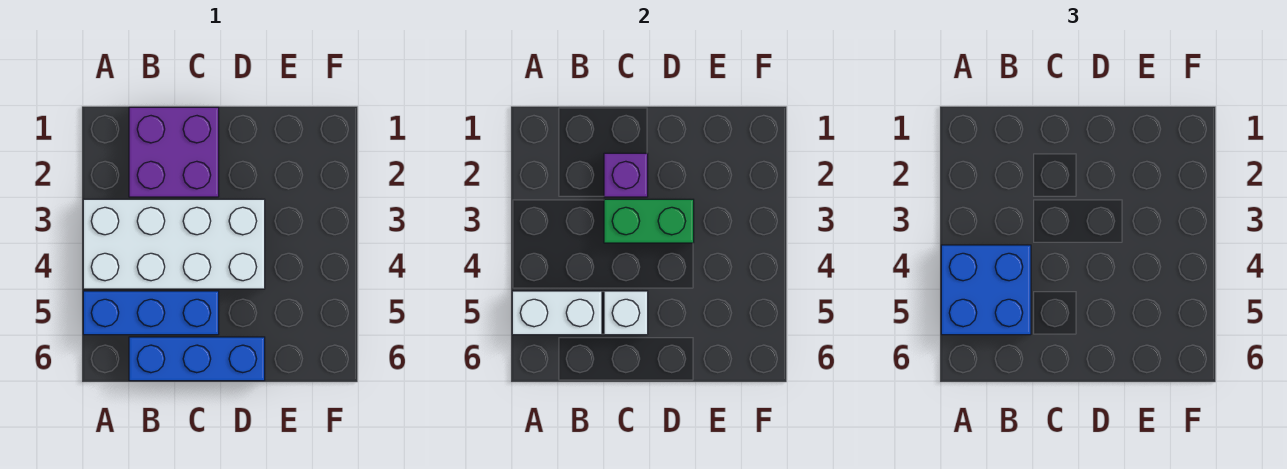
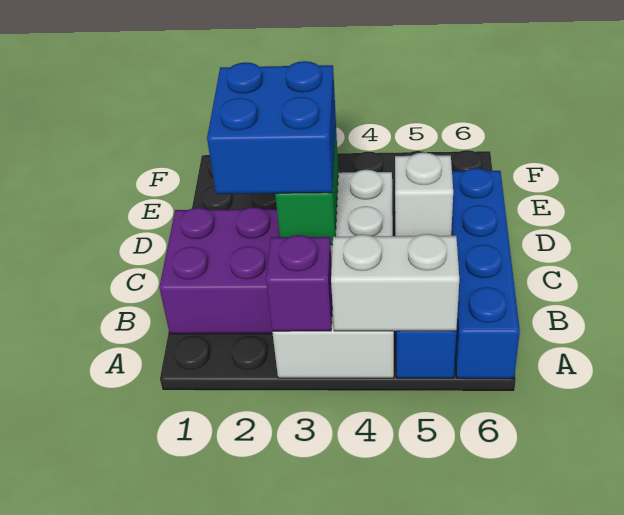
blue brick A4:B5 level 3 -> blue brick C2:D3 level 3
white brick A5:B5 level 2 -> white brick A4:A5 level 2
blue brick B6:D6 level 1 -> blue brick A6:D6 level 1
purple brick C2 level 2 -> purple brick A3 level 2

